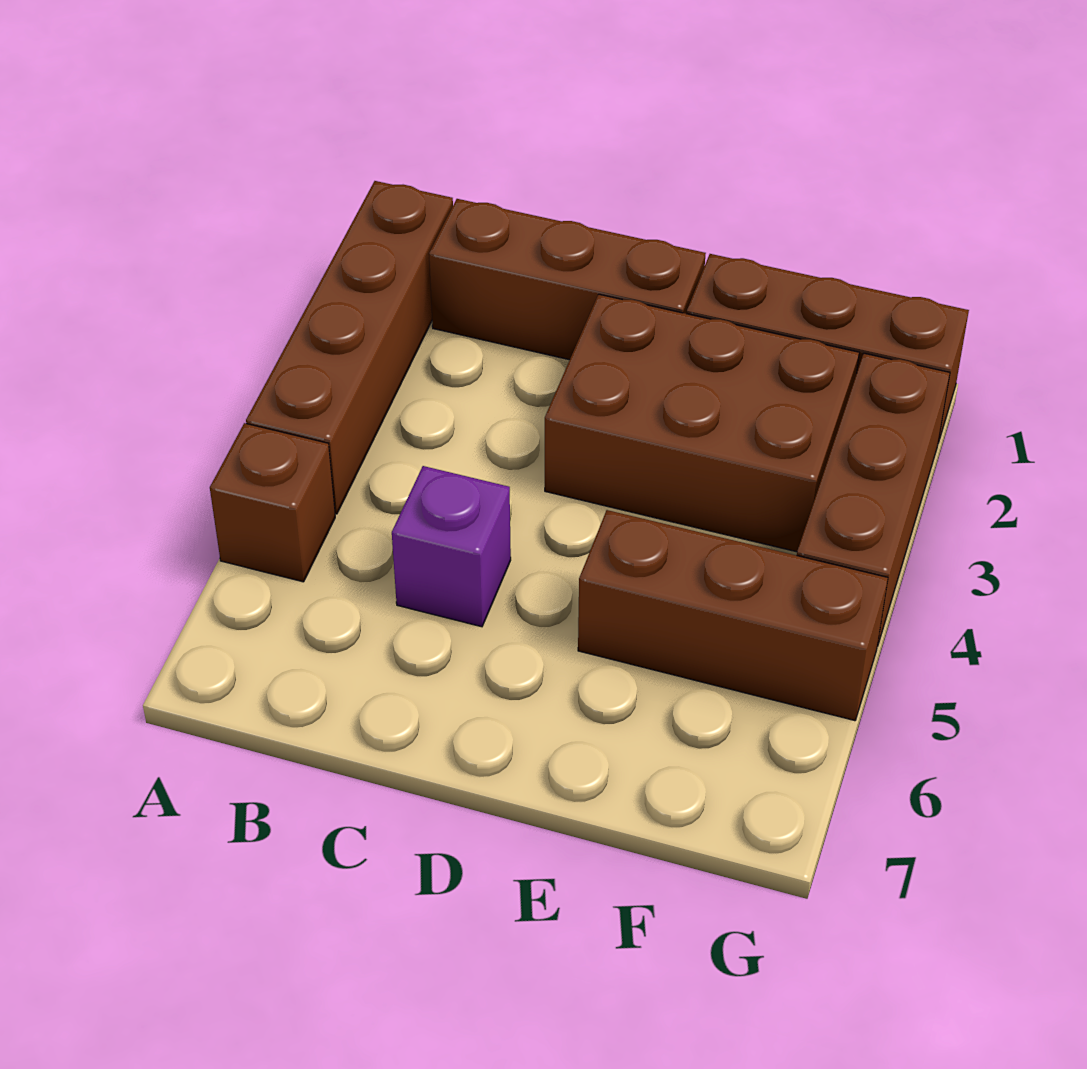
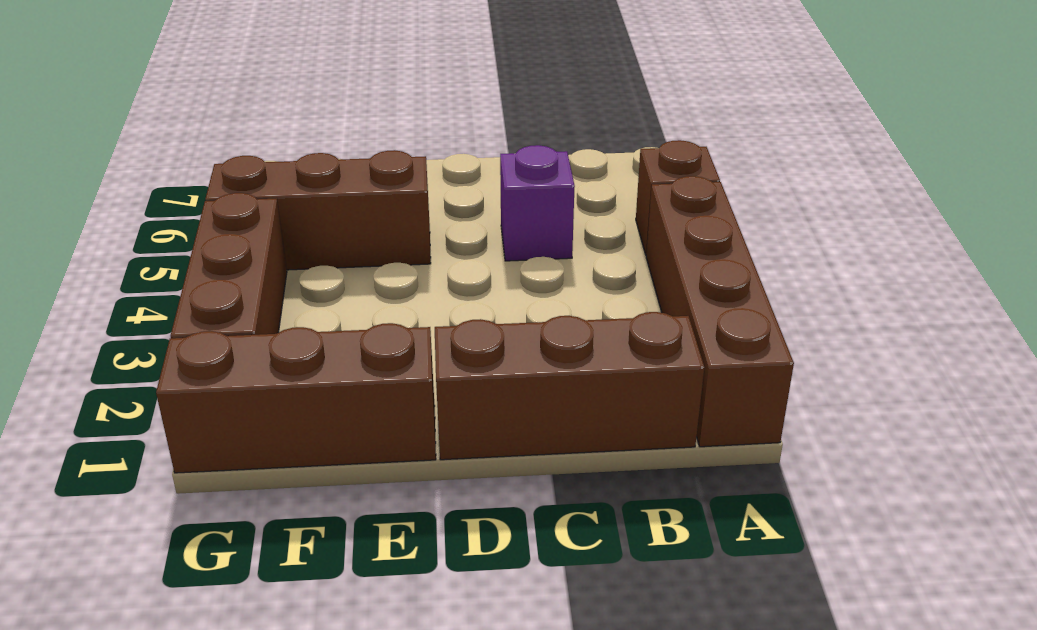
brown brick D2:F3 level 1 -> none

